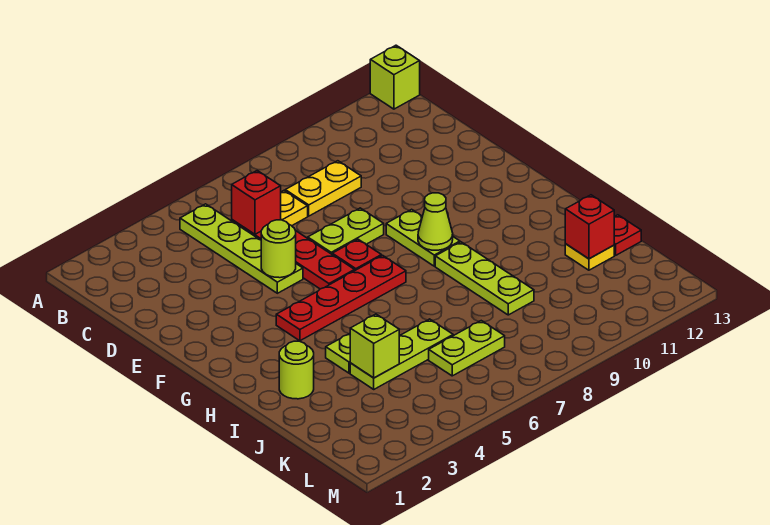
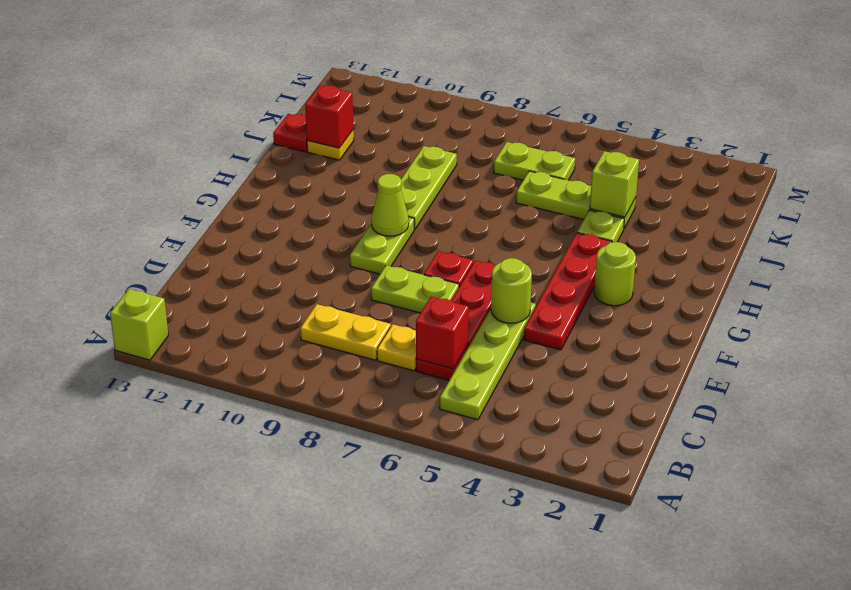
red plate G4:G7 level 1 -> red plate E4:H4 level 1
lime round brick I2 level 1 -> lime round brick G3 level 1

